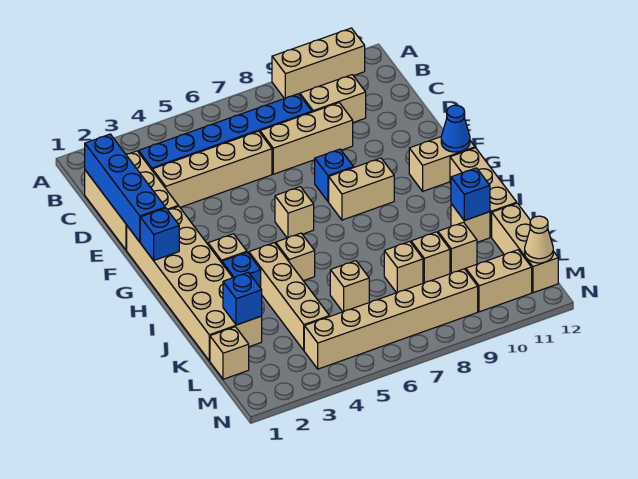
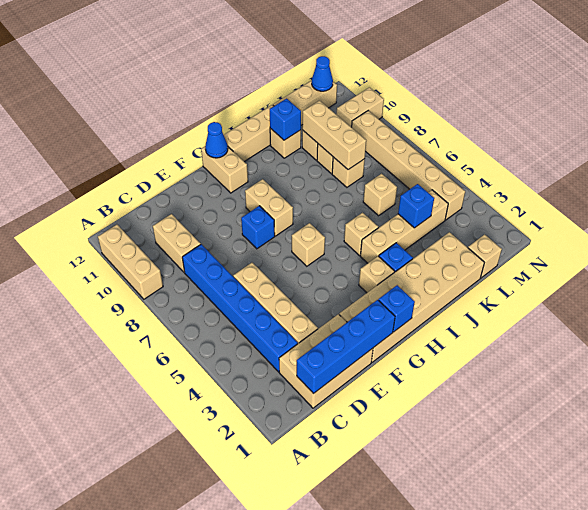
tan brick D7:D9 level 1 -> tan brick K8:K10 level 2
blue brick K2 level 2 -> blue brick K4 level 2
tan brick M10:M11 level 1 -> tan brick M10:N10 level 1
tan cone M12 level 2 -> blue cone M12 level 2

